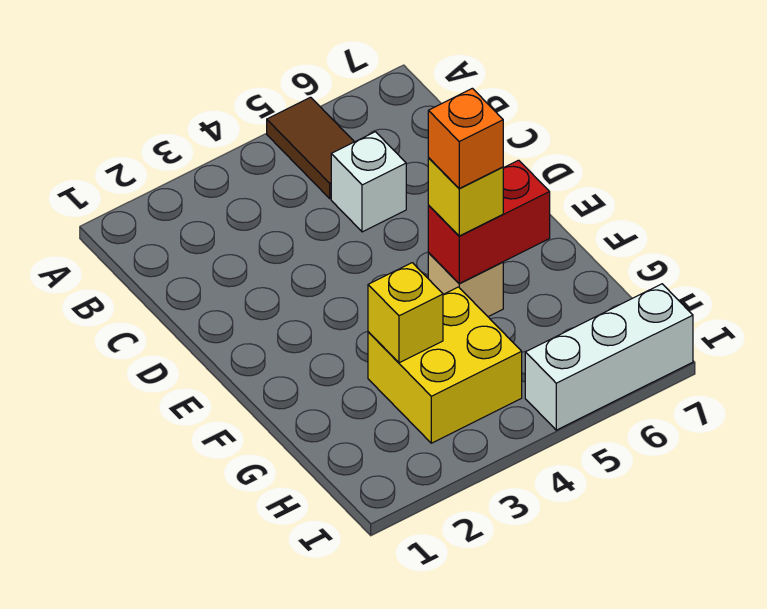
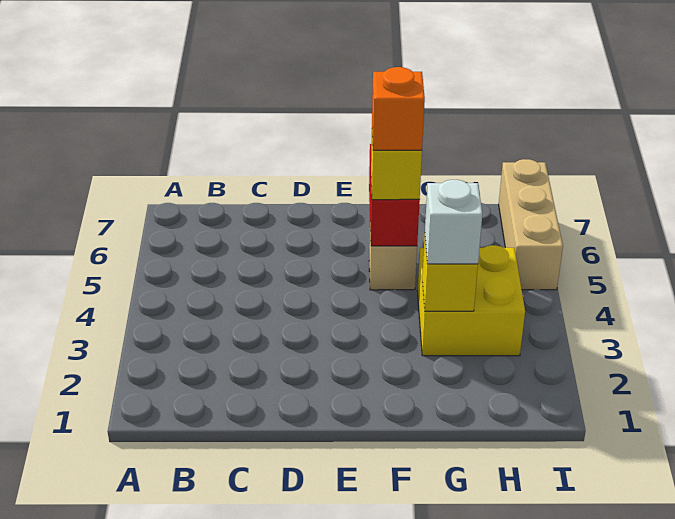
brown tile A5:B5 level 1 -> none
white brick C5 level 1 -> white brick G3 level 3
white brick I5:I7 level 1 -> tan brick I5:I7 level 1

